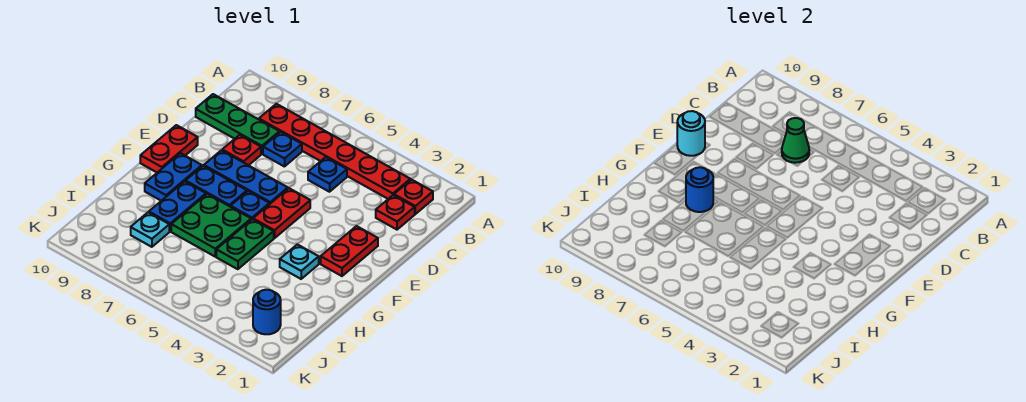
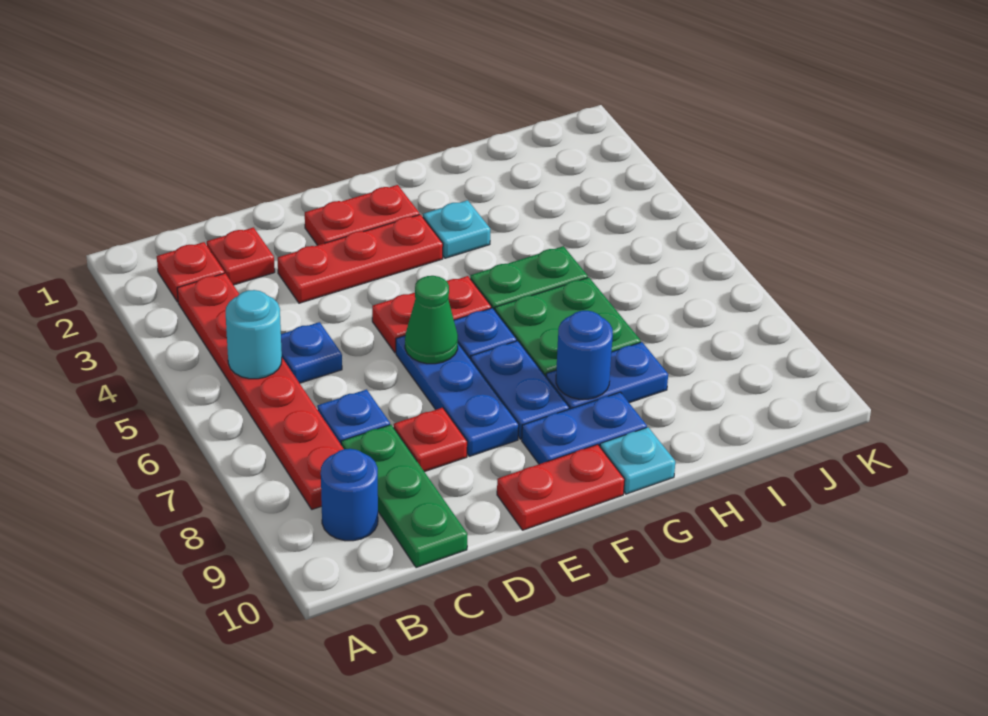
green cone C7 level 2 -> green cone E6 level 2
none -> red plate D3:F3 level 1
cyan round brick E10 level 2 -> cyan round brick B5 level 2
cyan plate I8 level 1 -> cyan plate G10 level 1
blue round brick J2 level 1 -> blue round brick B9 level 1

